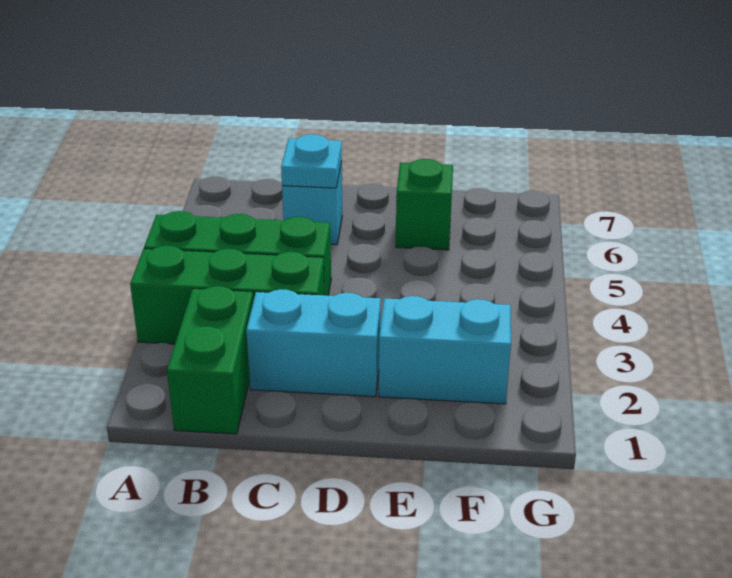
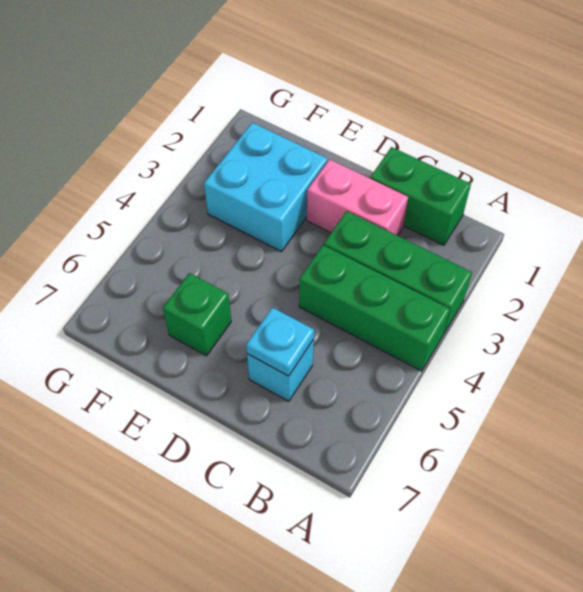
green brick B1:B2 level 1 -> green brick B1:C1 level 1
cyan brick C2:D2 level 1 -> pink brick C2:D2 level 1
cyan brick E2:F2 level 1 -> cyan brick E2:F3 level 1

